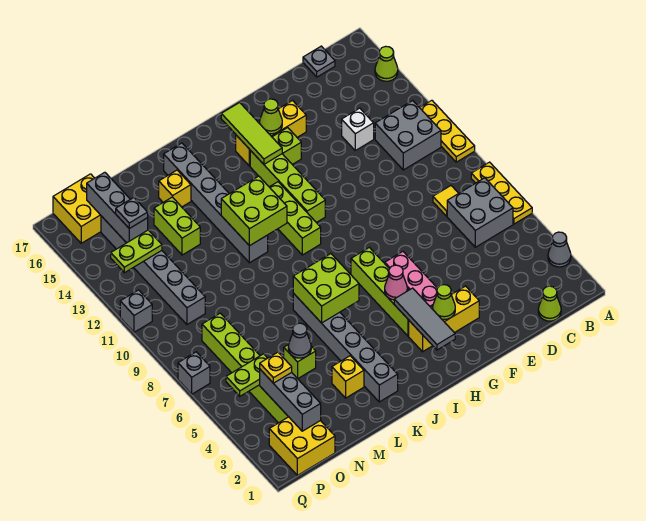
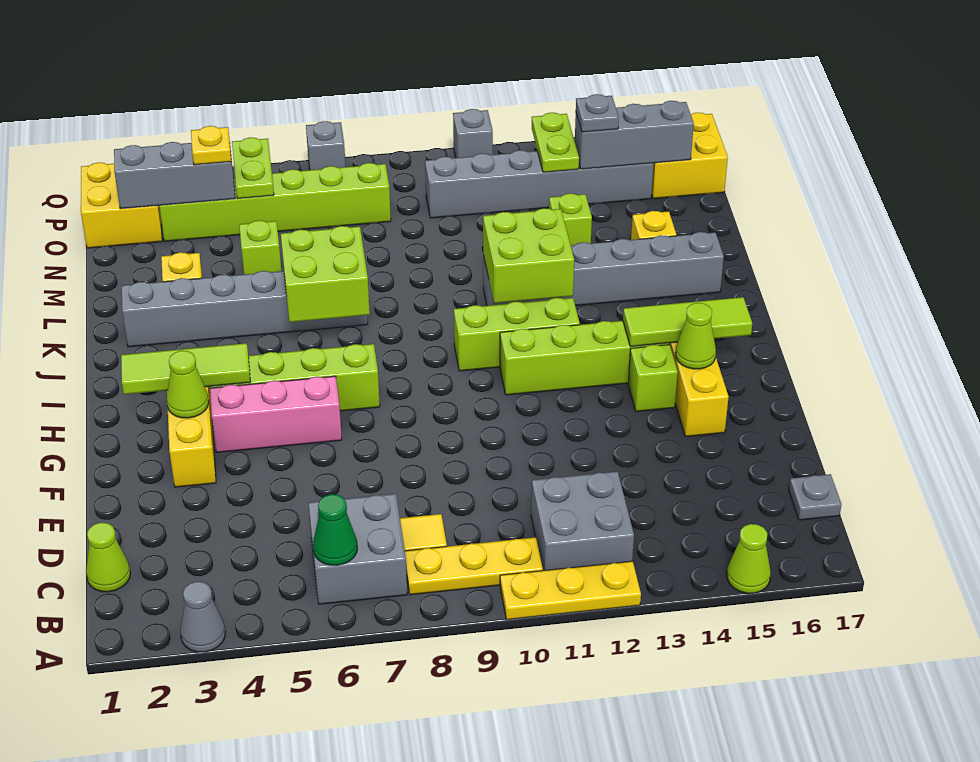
yellow plate A6:A8 level 1 -> yellow plate B8:B10 level 1
none -> green cone B6 level 2
white brick D13 level 1 -> none
grey tile H2:H4 level 2 -> lime tile H2:H4 level 2
pink cone H5 level 2 -> none
grey cone M5 level 2 -> none
lime brick M13:M14 level 1 -> lime brick M13 level 1

